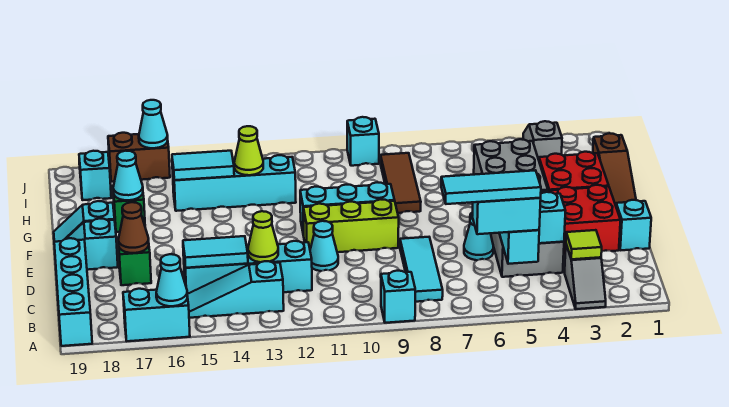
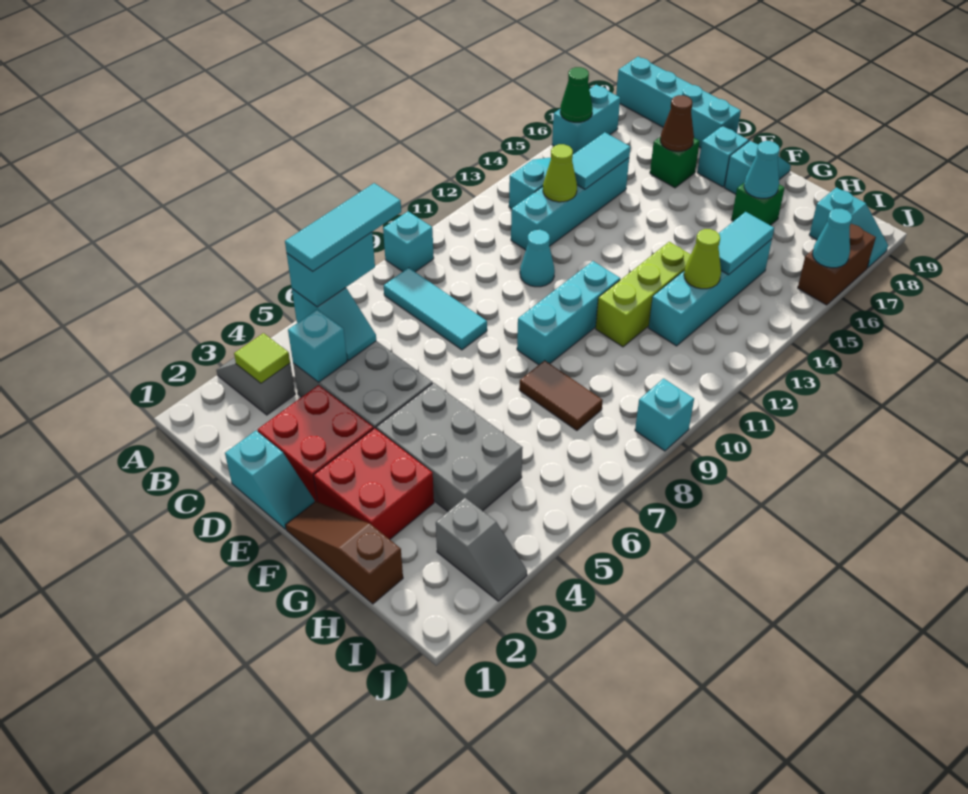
cyan cone A16 level 2 -> green cone A16 level 2
cyan cone D6 level 1 -> none
lime brick E9:E11 level 1 -> lime brick G11:G13 level 1
brown tile G8:I8 level 1 -> brown tile G8:H8 level 1

